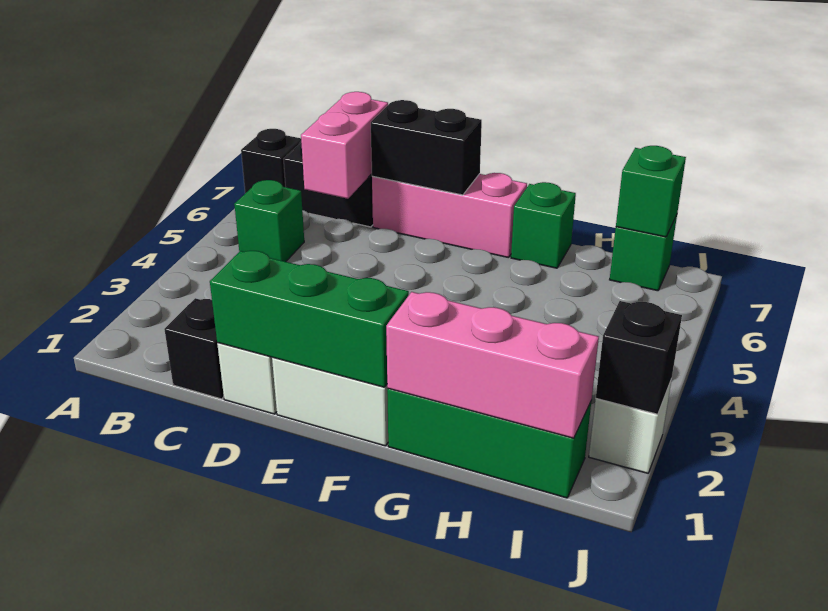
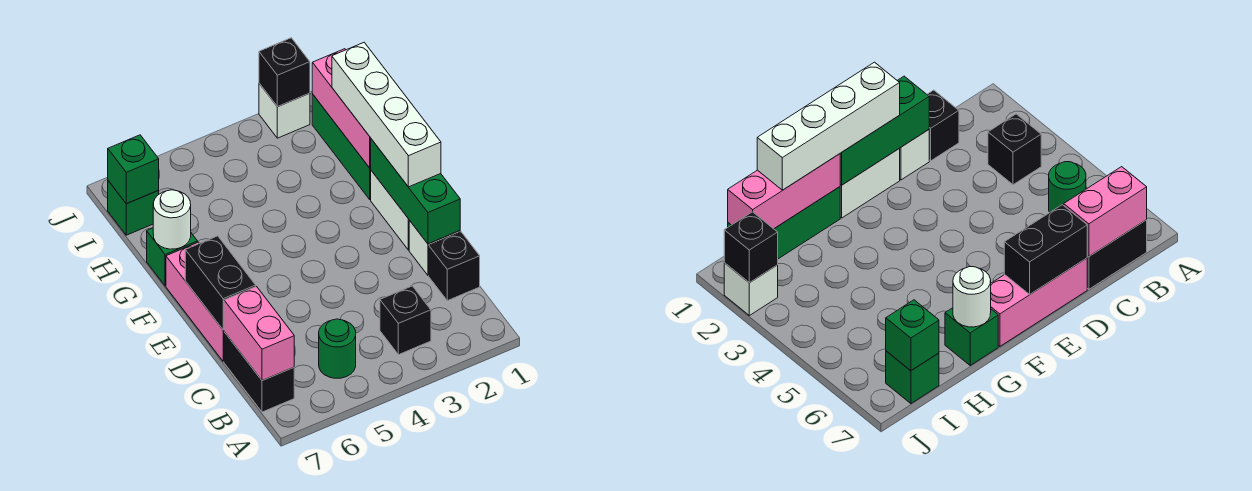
black brick A7 level 1 -> black brick B3 level 1
green brick B5 level 1 -> green round brick B5 level 1
pink brick C6:C7 level 2 -> pink brick B7:C7 level 2
none -> white brick E1:H1 level 3
none -> white round brick G7 level 2

